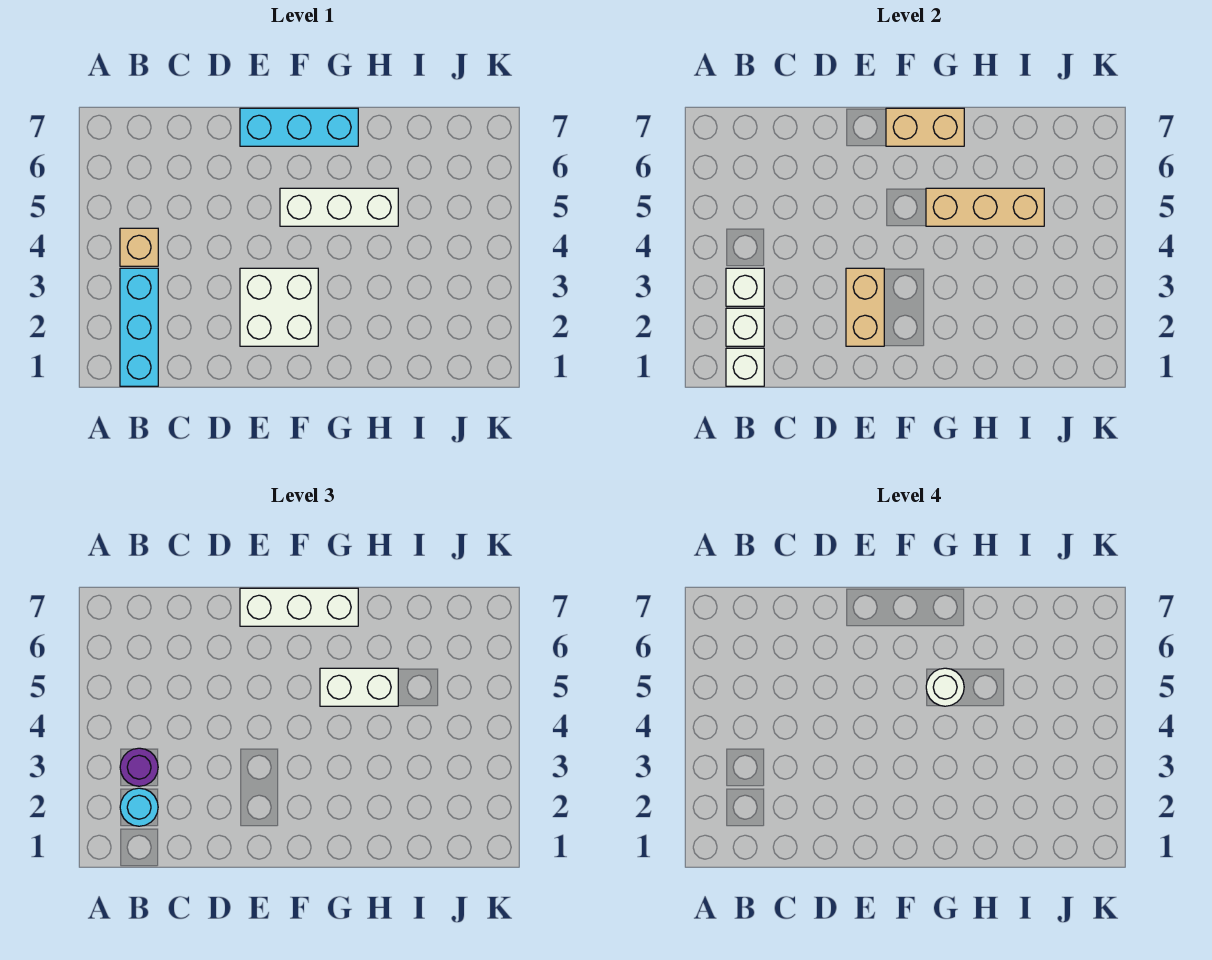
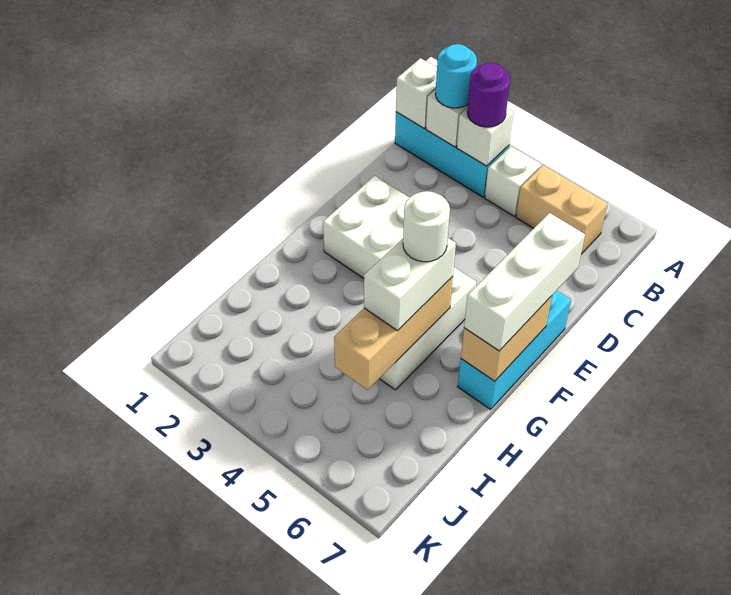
tan brick B4 level 1 -> white brick B4 level 1
tan brick E2:E3 level 2 -> tan brick B5:B6 level 1

